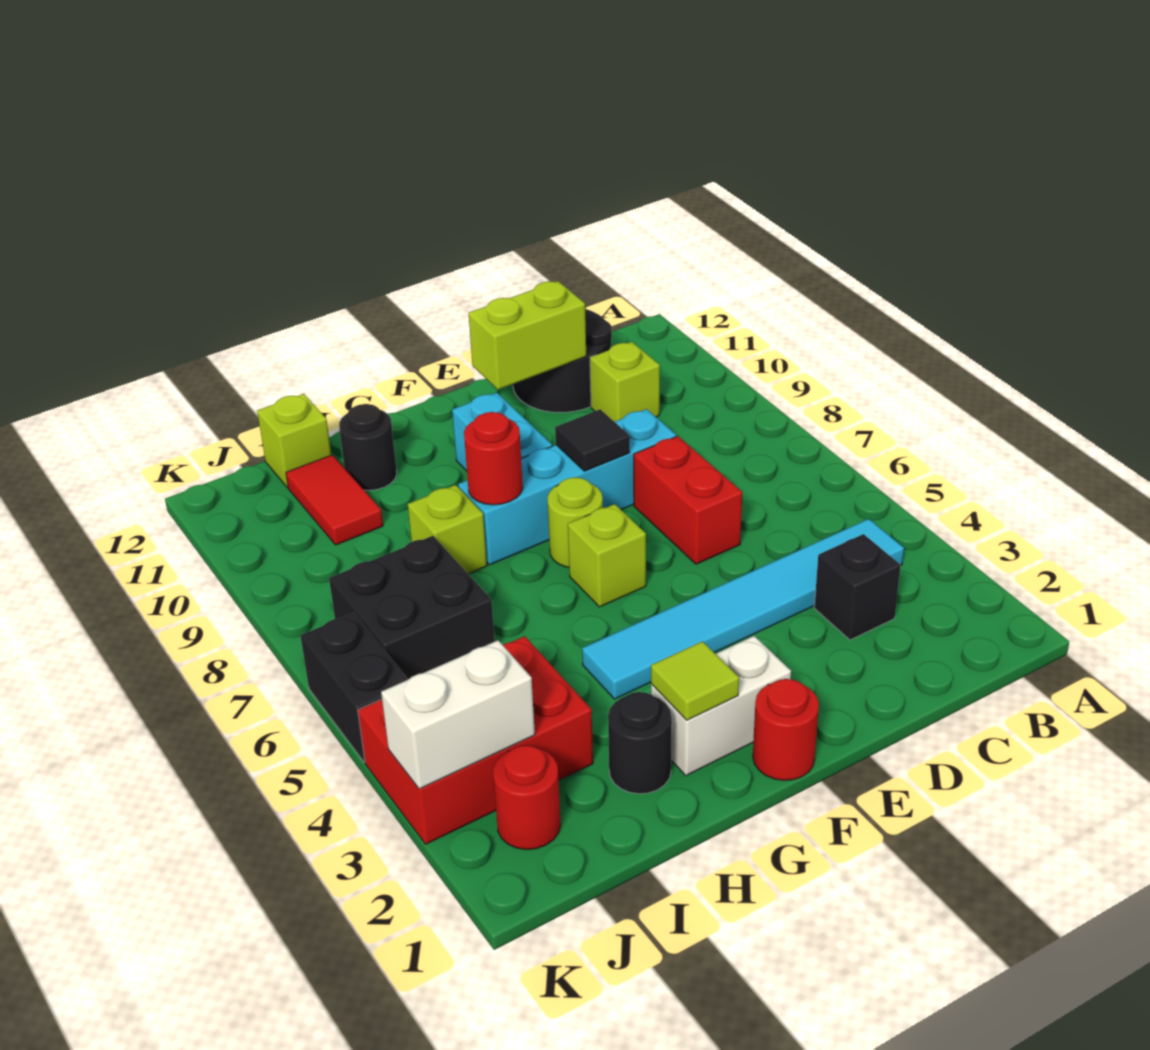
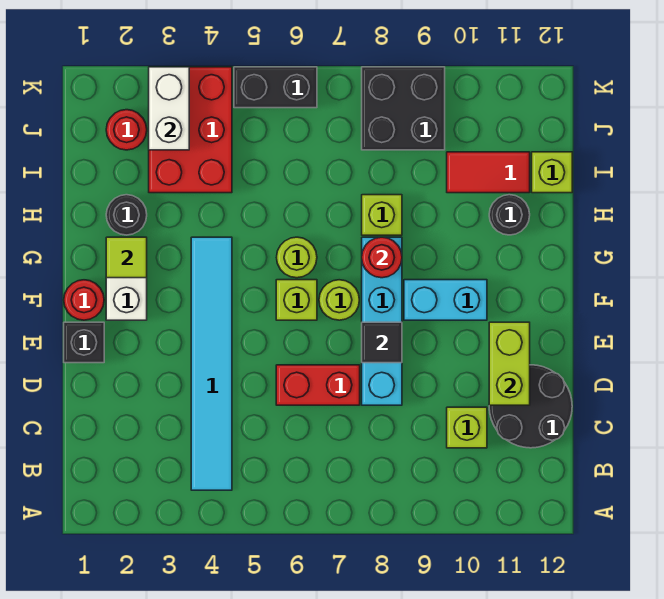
black brick C3 level 1 -> black brick E1 level 1
none -> lime round brick G6 level 1
black brick I6:J7 level 1 -> black brick J8:K9 level 1

